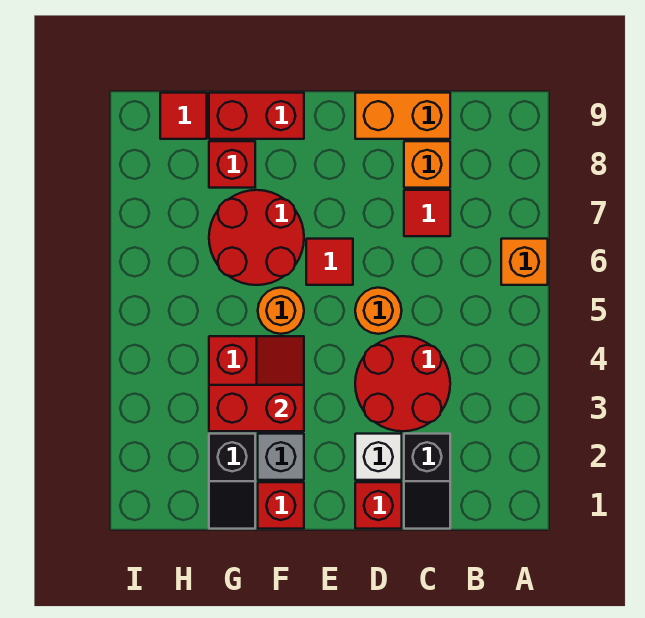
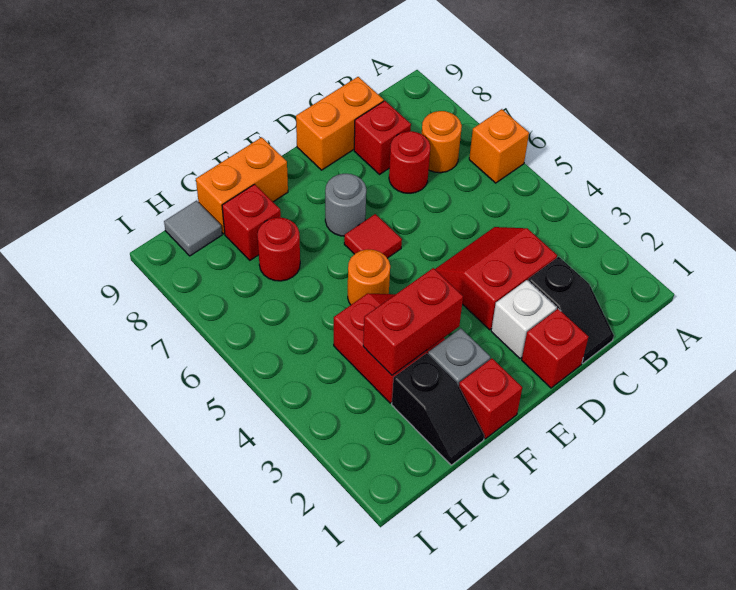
red round brick C3:D4 level 1 -> red slope C3:D4 level 1 top 3
red tile C7 level 1 -> red round brick C7 level 1
orange brick C8 level 1 -> red brick C8 level 1
orange round brick D5 level 1 -> orange round brick B7 level 1
none -> grey round brick E7 level 1
red round brick F6:G7 level 1 -> red round brick G7 level 1
red brick F9:G9 level 1 -> orange brick F9:G9 level 1
red tile H9 level 1 -> grey tile H9 level 1

